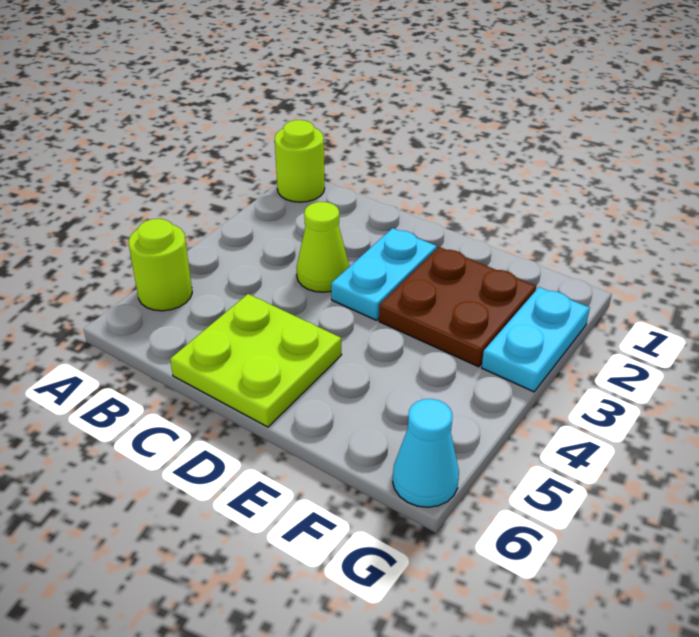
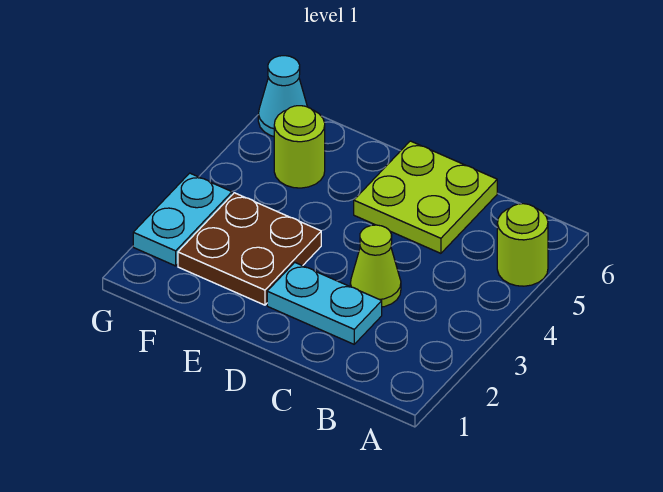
lime round brick A1 level 1 -> lime round brick F5 level 1
cyan plate D2:D3 level 1 -> cyan plate C2:D2 level 1

